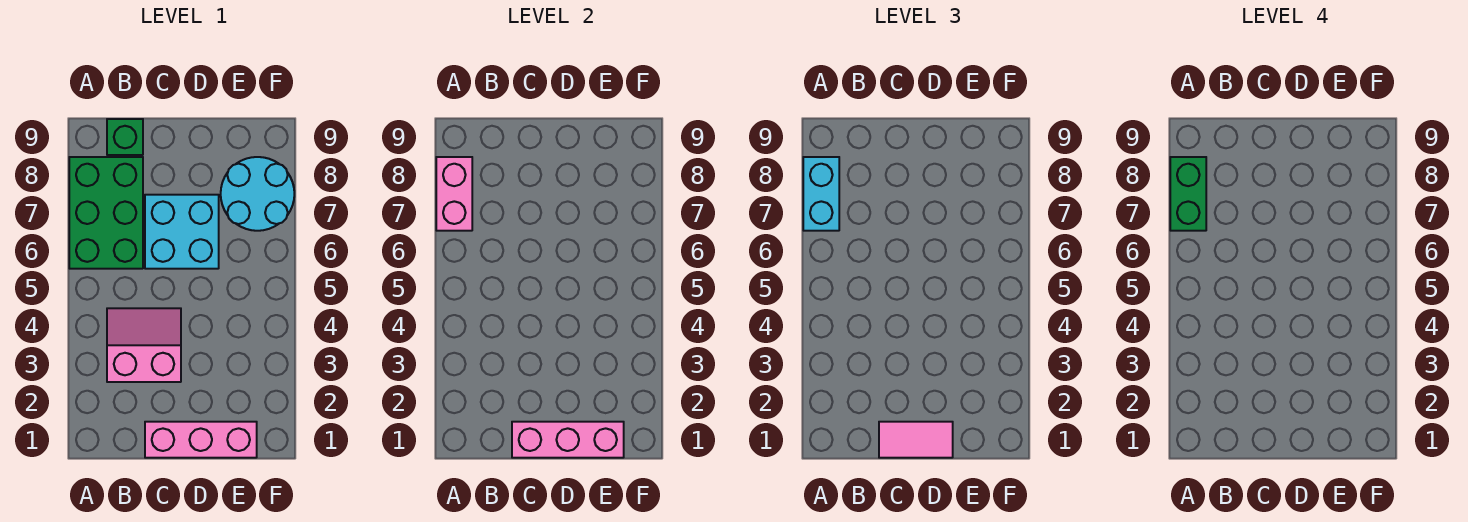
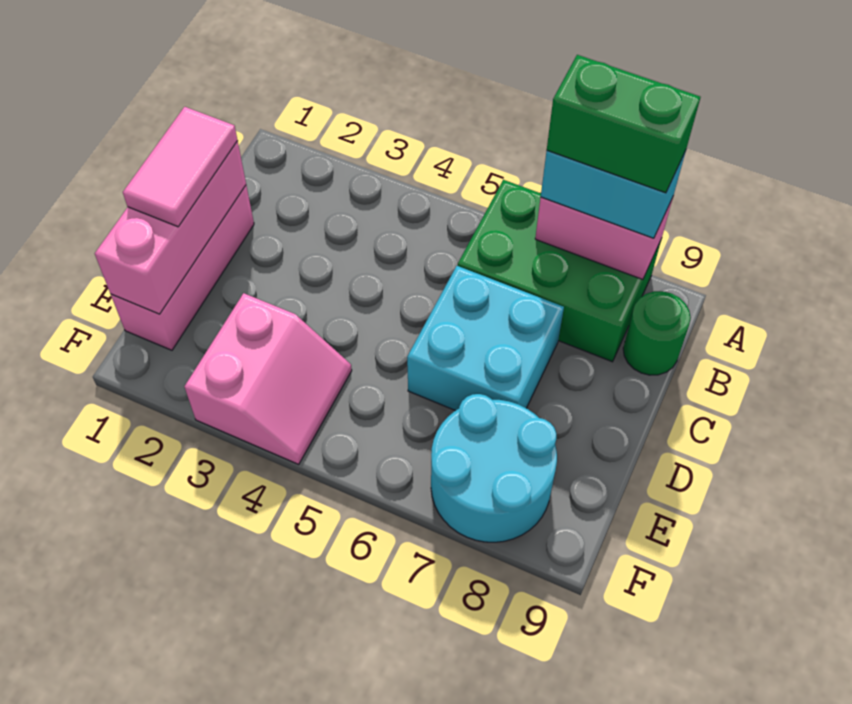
pink slope B3:C4 level 1 top 3 -> pink slope E3:F4 level 1 top 3
green brick B9 level 1 -> green round brick B9 level 1

